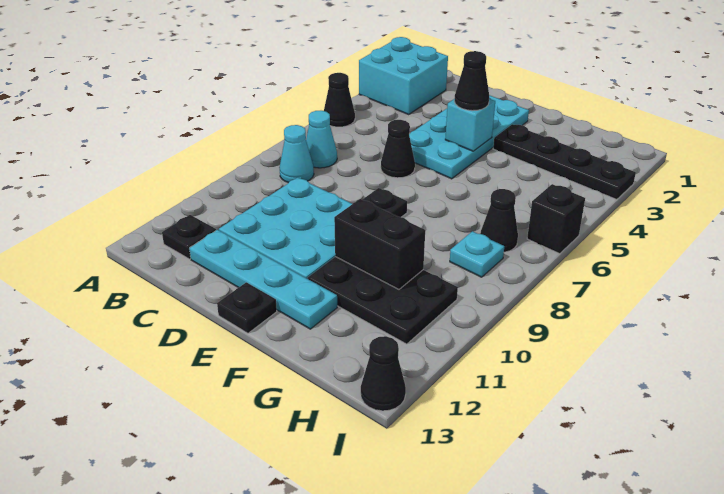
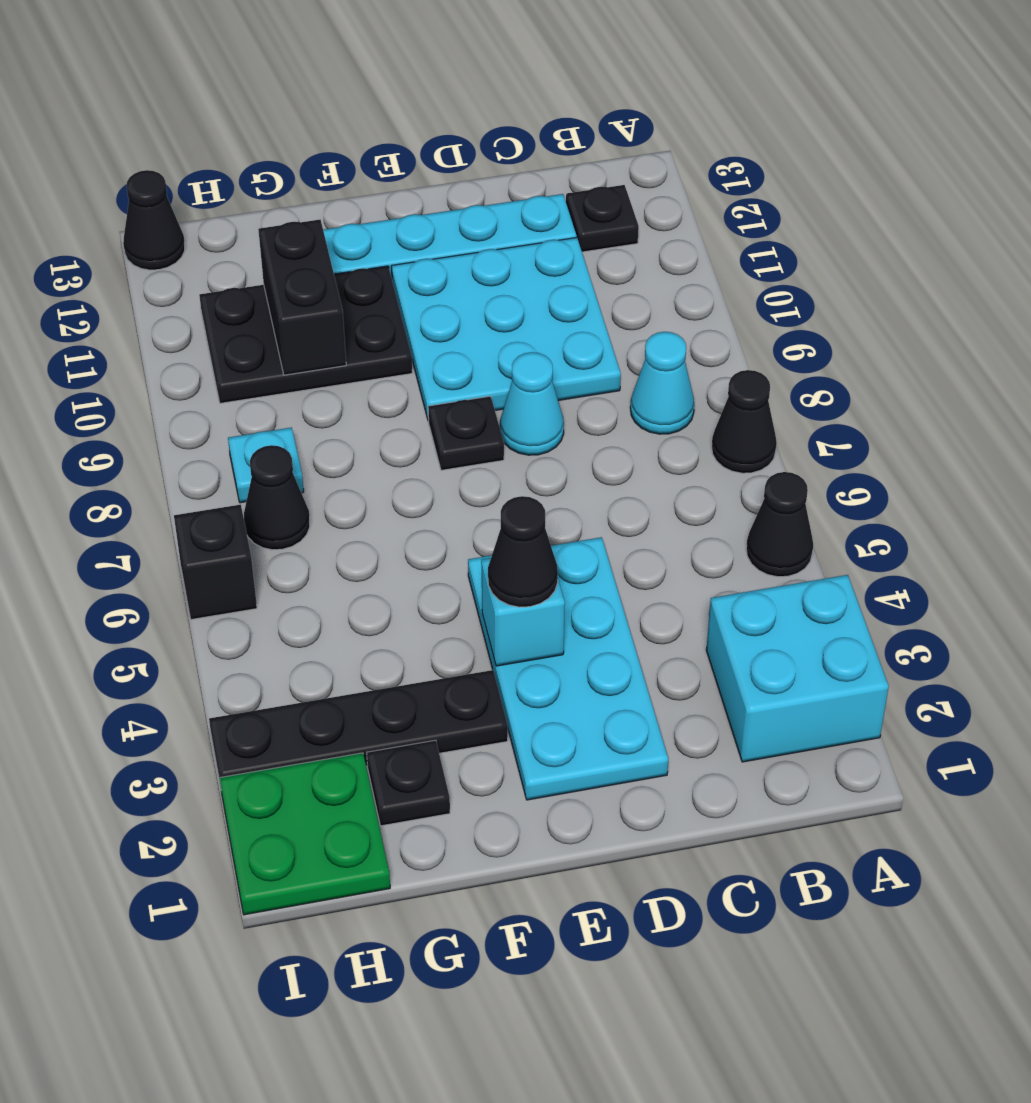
cyan cone B7 level 1 -> cyan cone D8 level 1
black cone D6 level 1 -> black cone A7 level 1
black plate E13 level 1 -> black plate G2 level 1
black brick F10:G10 level 2 -> black brick G10:G11 level 2
none -> green plate H1:I2 level 1

